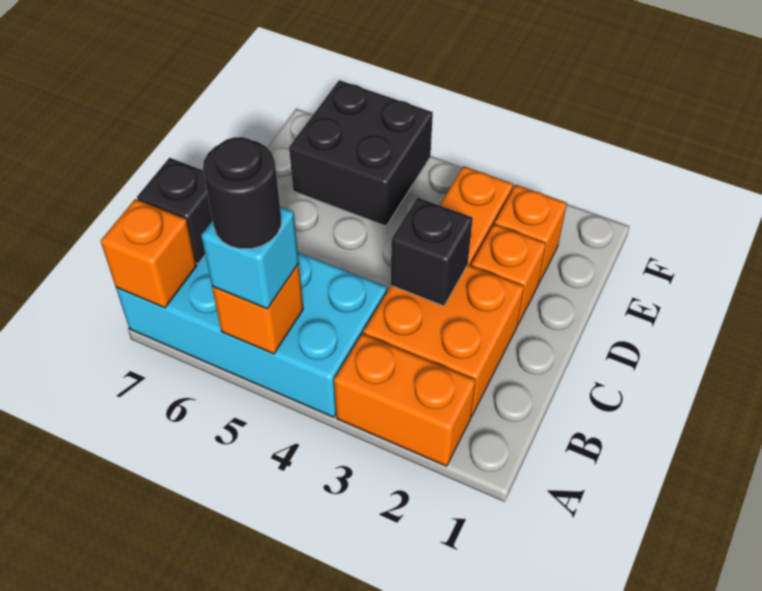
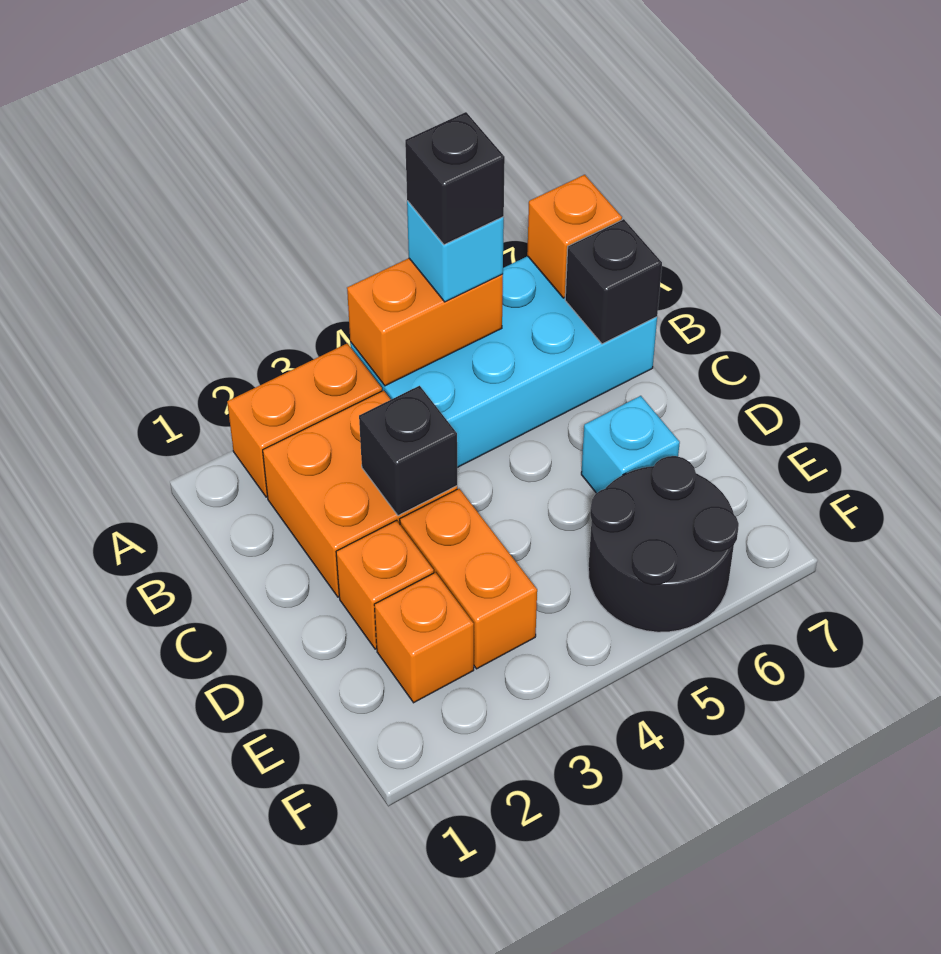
orange brick A5 level 2 -> orange brick A4:A5 level 2
black round brick A5 level 4 -> black brick A5 level 4
none -> cyan brick D6 level 1
black brick E5:F6 level 1 -> black round brick E5:F6 level 1

